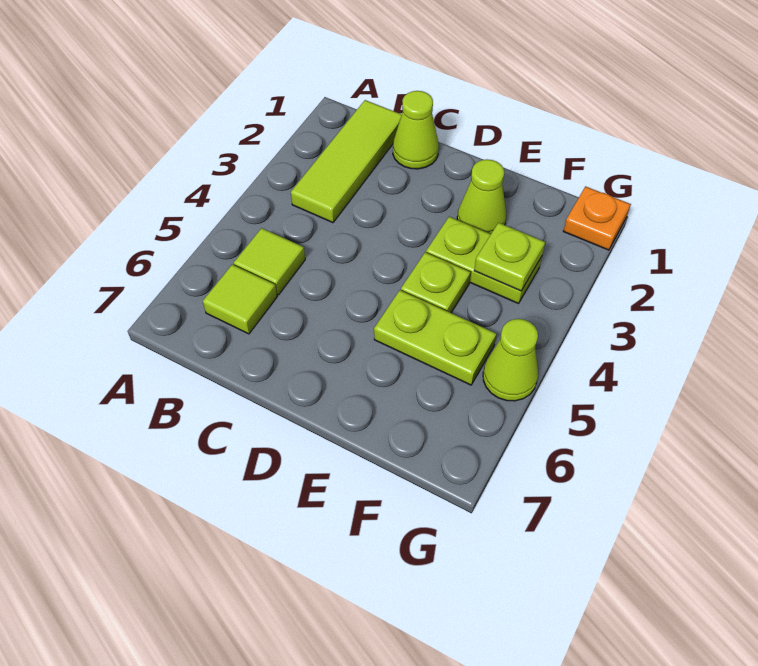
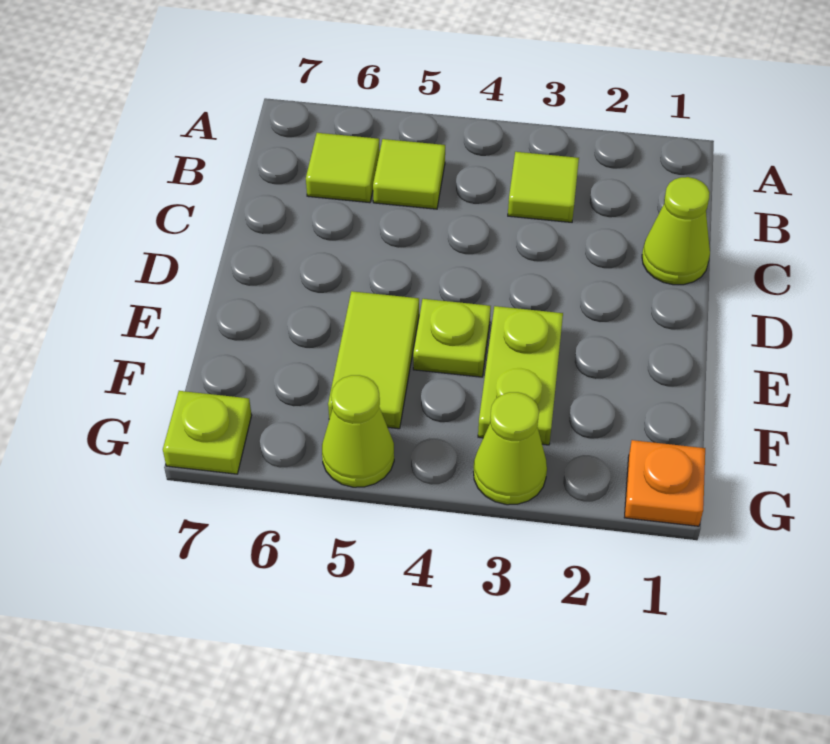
lime tile B1:B3 level 1 -> lime tile B3 level 1
lime cone E2 level 1 -> lime cone G3 level 1
lime plate E5:F5 level 1 -> lime tile E5:F5 level 1
lime plate F3 level 2 -> lime plate G7 level 1

